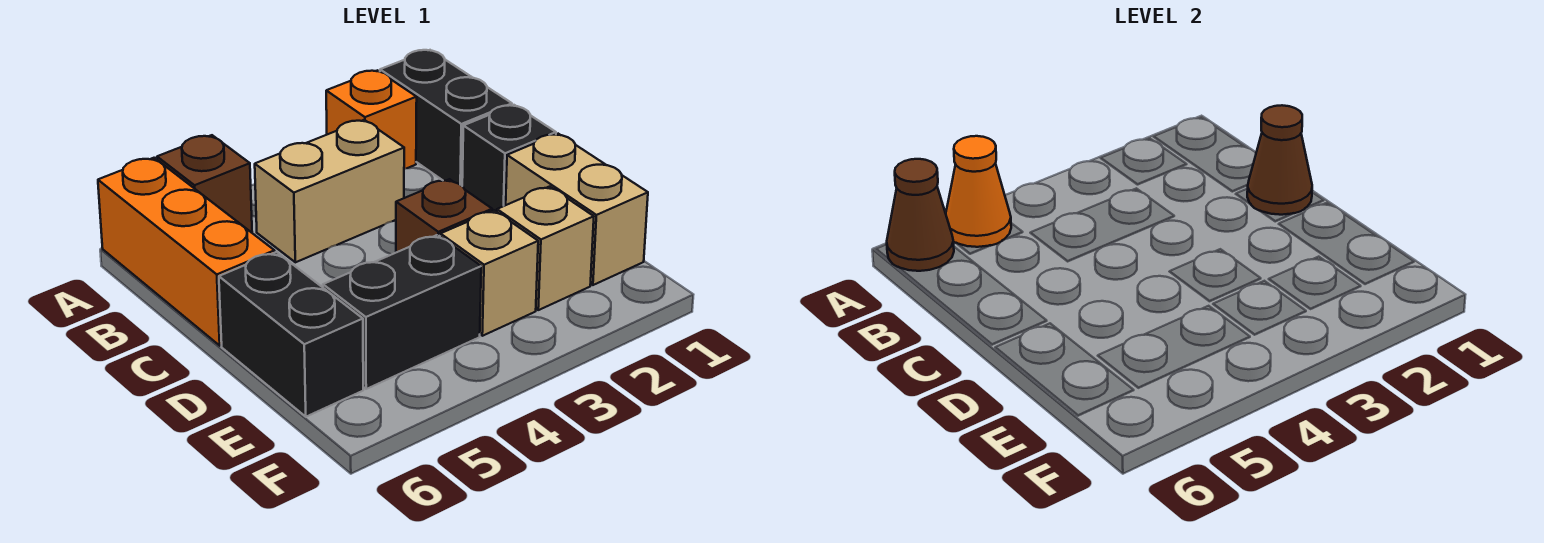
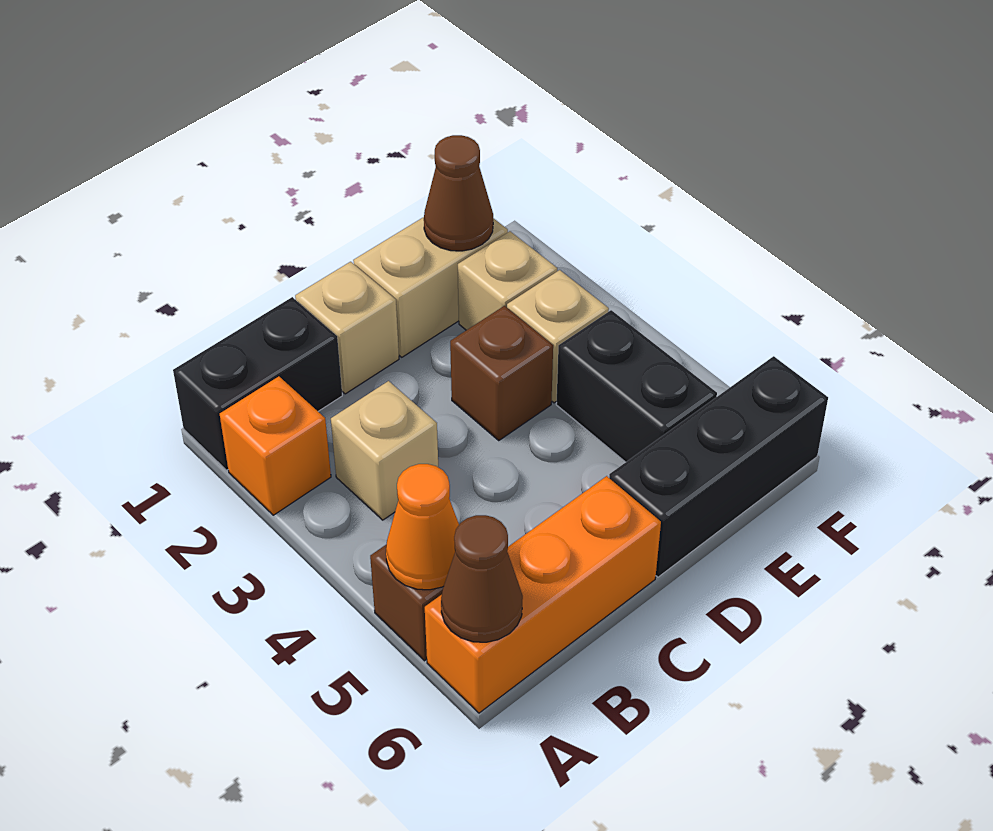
tan brick B3:B4 level 1 -> tan brick B3 level 1
black brick C1 level 1 -> tan brick C1 level 1
brown cone C1 level 2 -> brown cone E1 level 2
black brick D6:E6 level 1 -> black brick D6:F6 level 1

